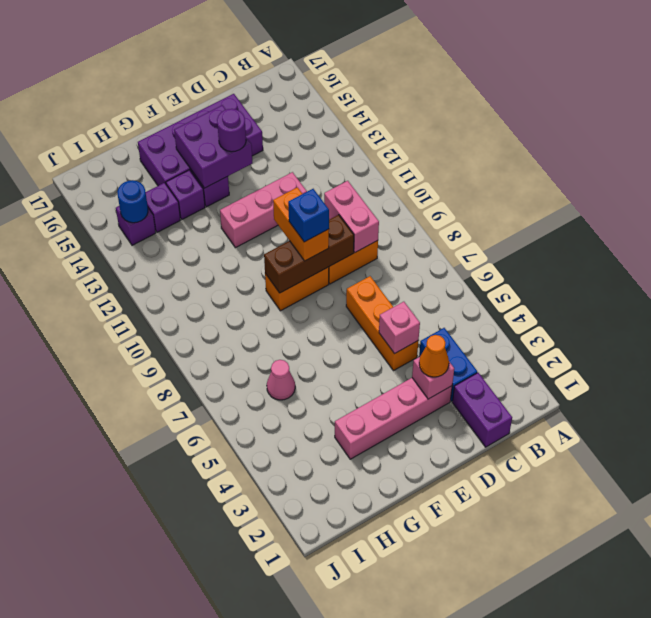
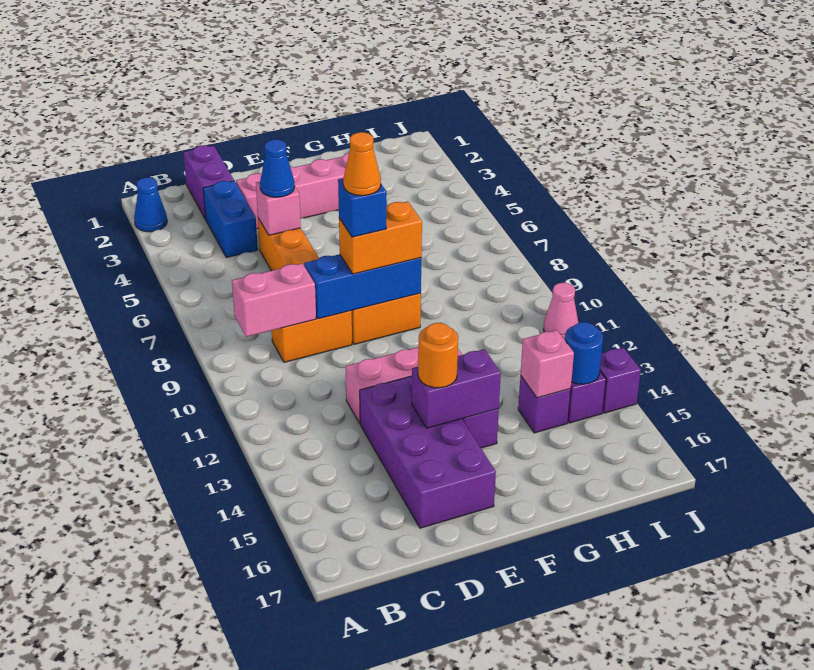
none -> blue cone A2 level 1
pink brick C9:C10 level 2 -> pink brick B9:C9 level 2
pink brick D3 level 2 -> pink brick H14 level 2
orange cone D3 level 3 -> orange cone E9 level 5
none -> blue cone D5 level 3
brown brick D9:F9 level 2 -> blue brick D9:F9 level 2
purple brick D15:G16 level 1 -> purple brick D13:E16 level 1
orange brick E9:E10 level 3 -> orange brick E9:F9 level 3
purple brick E14:F15 level 2 -> purple brick E14:F14 level 2
purple round brick E14 level 3 -> orange round brick E14 level 3
purple brick G14 level 1 -> purple brick J14 level 1
pink cone H6 level 1 -> pink cone J11 level 1

